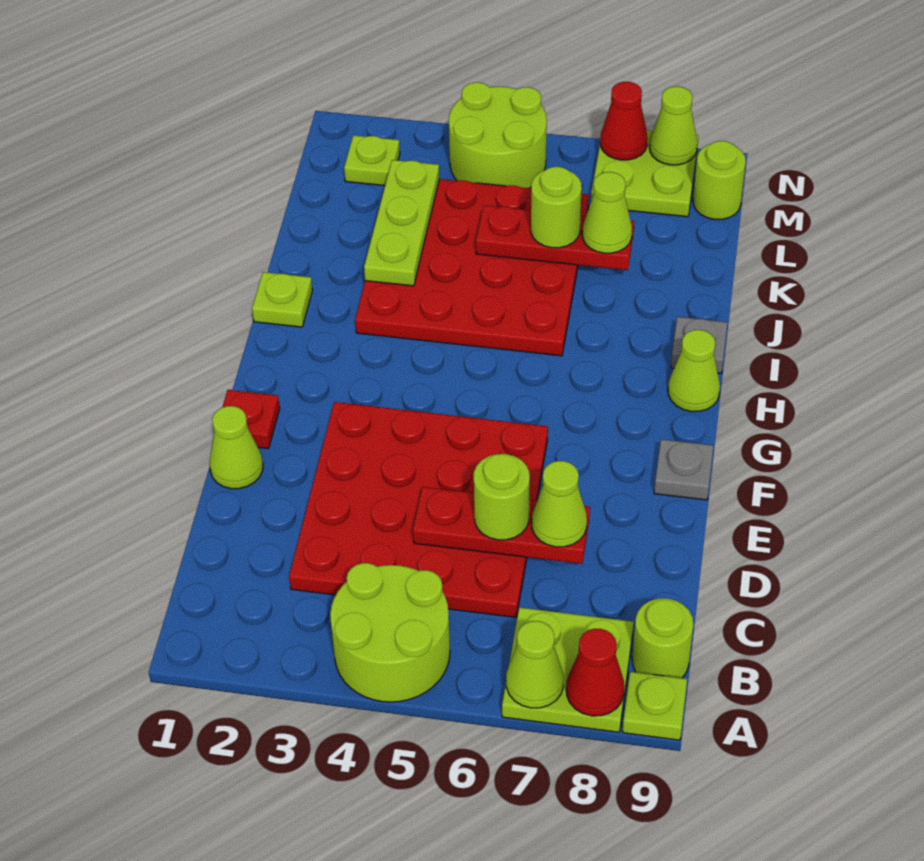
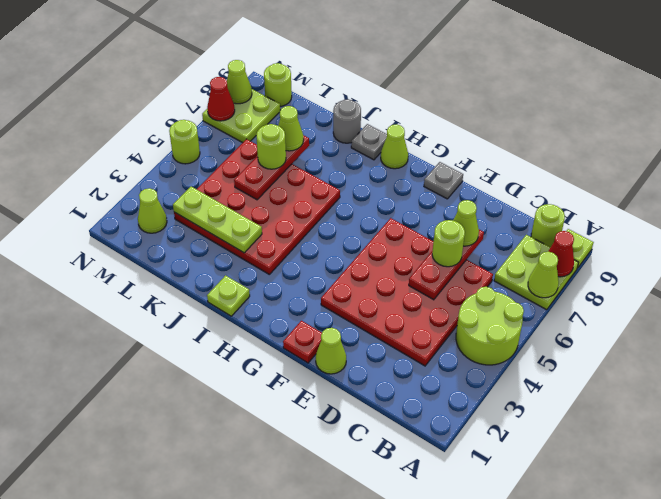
none -> grey round brick J9 level 1
lime plate M2 level 1 -> lime cone M2 level 1
lime round brick M4:N5 level 1 -> lime round brick N5 level 1

